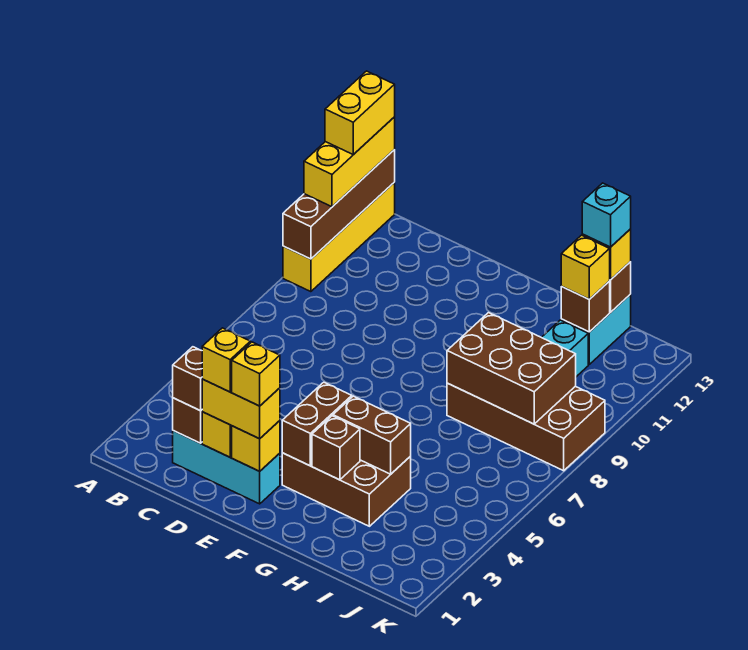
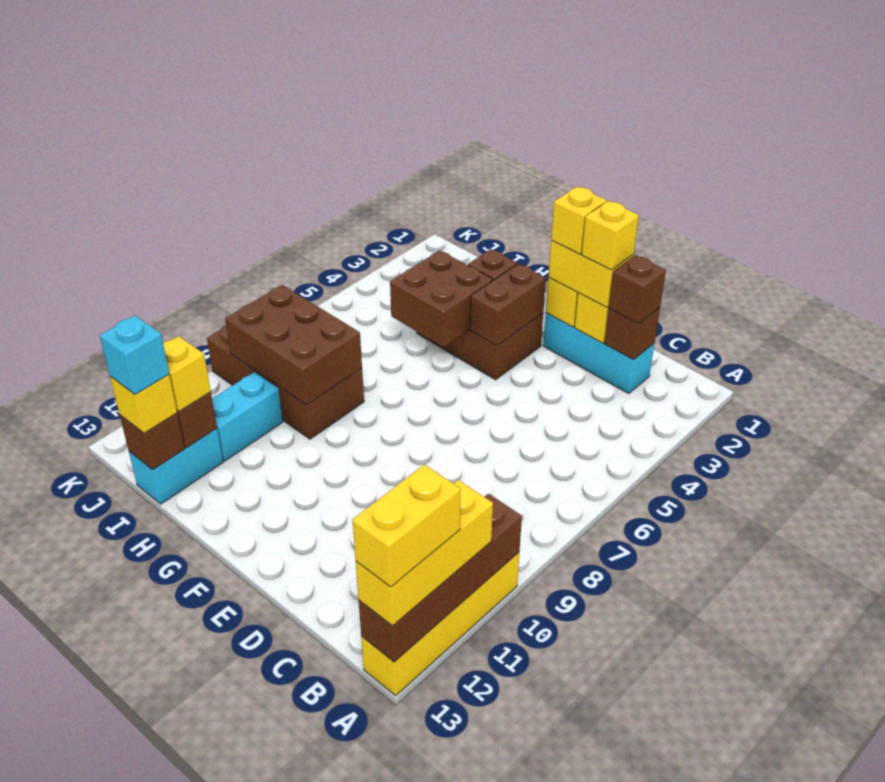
brown brick G4:H4 level 2 -> brown brick G4:H5 level 2

